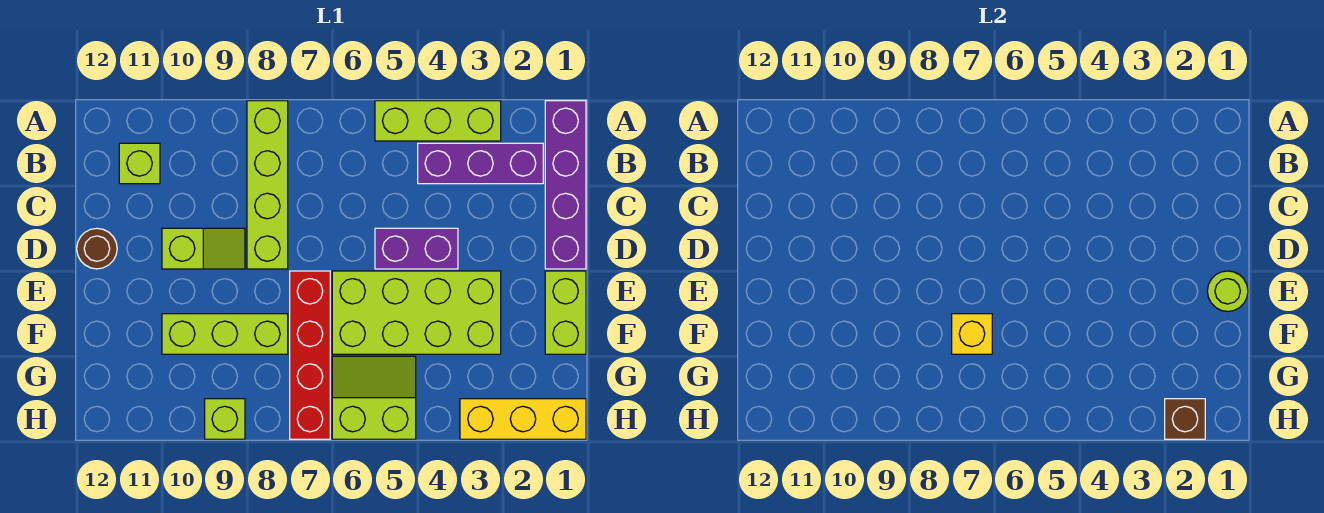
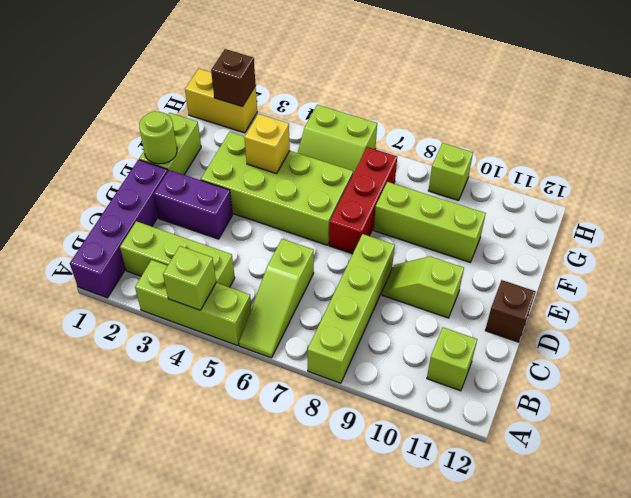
none -> lime brick A4 level 2
none -> lime slope A6:C6 level 1 top C
purple brick B2:B4 level 1 -> lime brick B2:B4 level 1
purple brick D4:D5 level 1 -> purple brick D2:D3 level 1
brown round brick D12 level 1 -> brown brick D12 level 1
red brick E7:H7 level 1 -> red brick E7:G7 level 1
yellow brick F7 level 2 -> yellow brick F4 level 2
yellow brick H1:H3 level 1 -> yellow brick H1:H2 level 1

